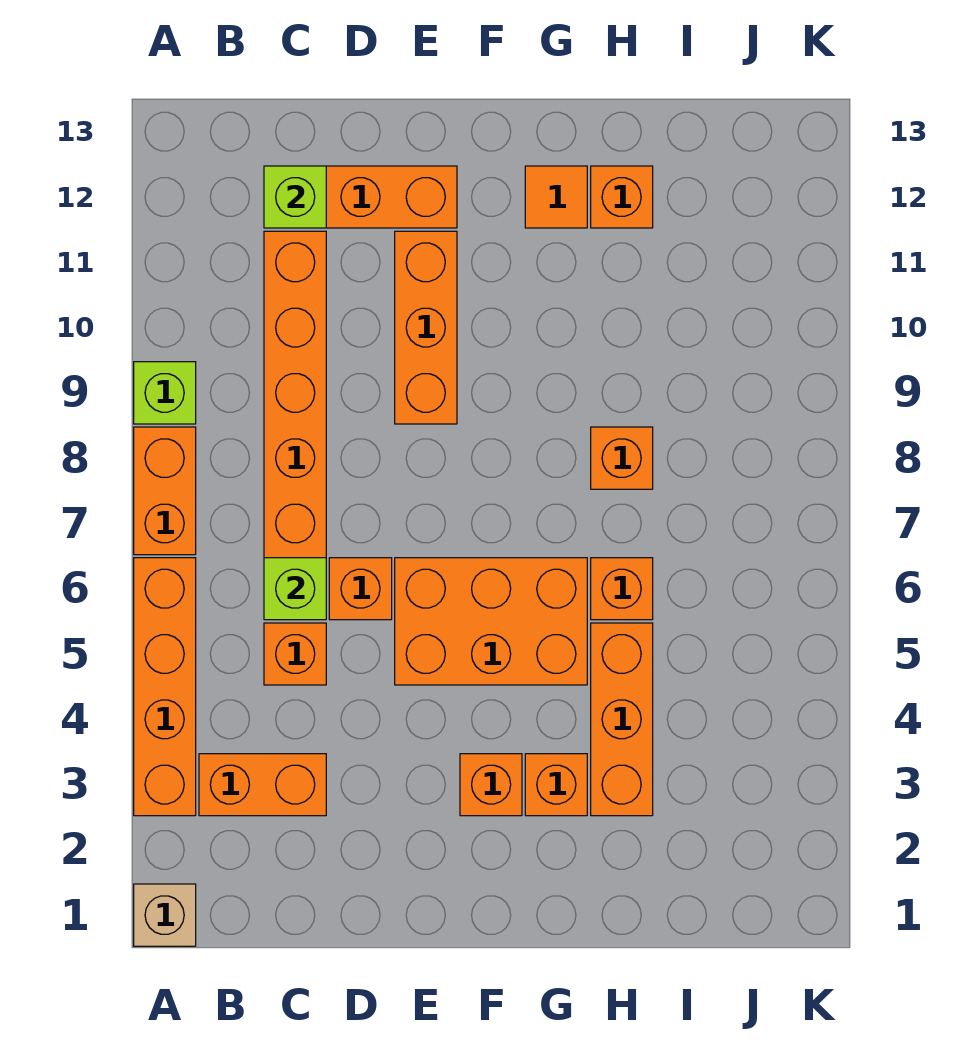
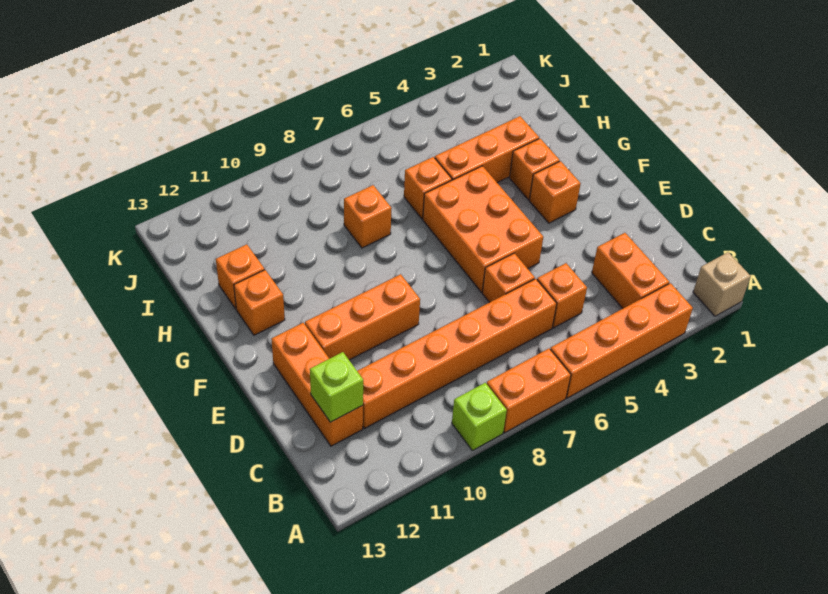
lime brick C6 level 2 -> none
orange tile G12 level 1 -> orange brick G12 level 1

